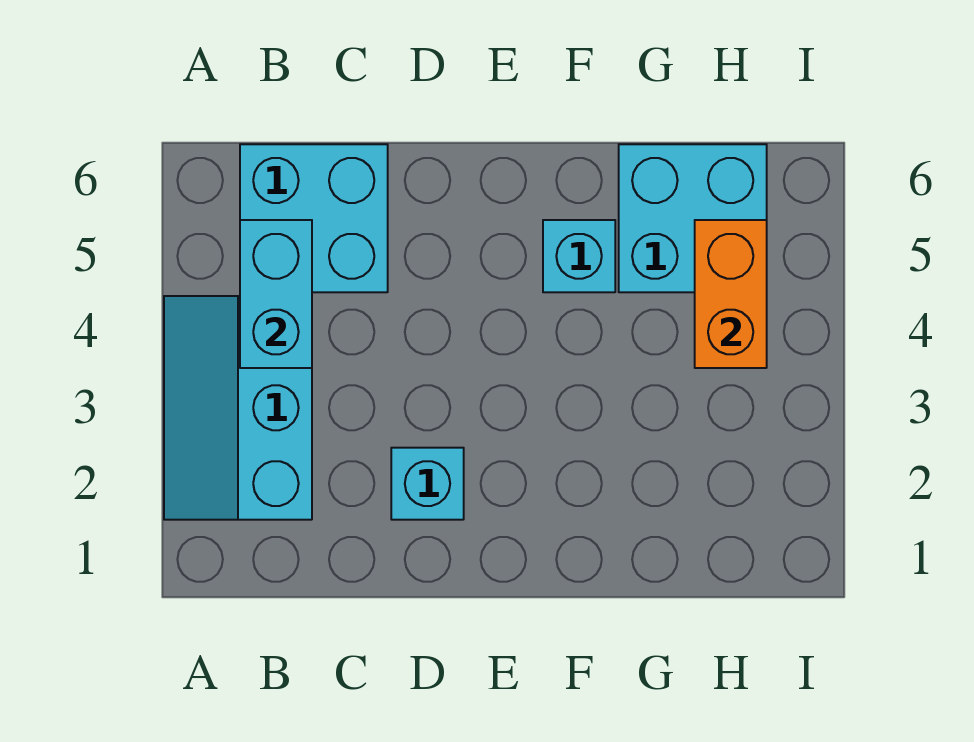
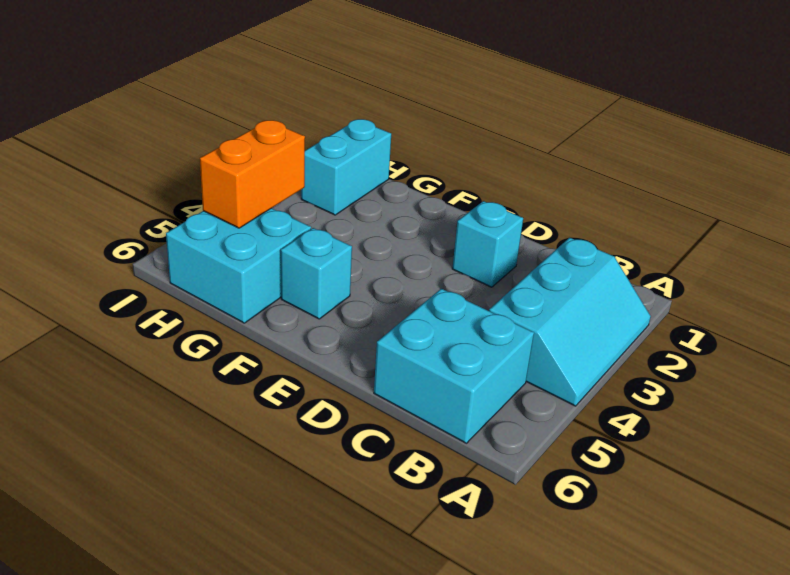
cyan brick B4:B5 level 2 -> cyan brick H1:H2 level 1

